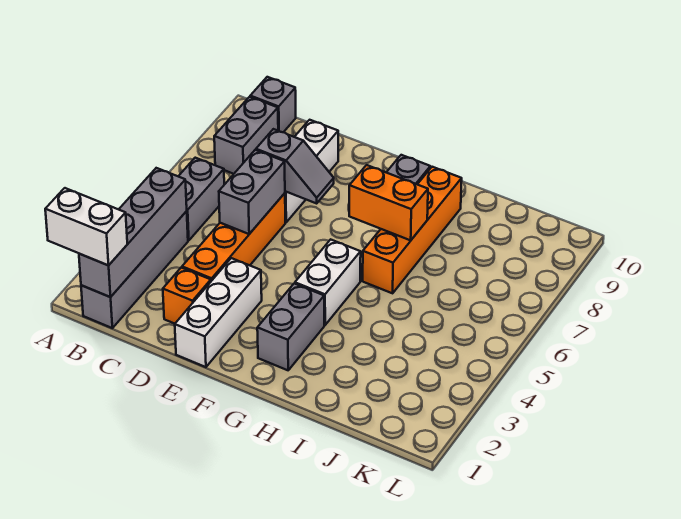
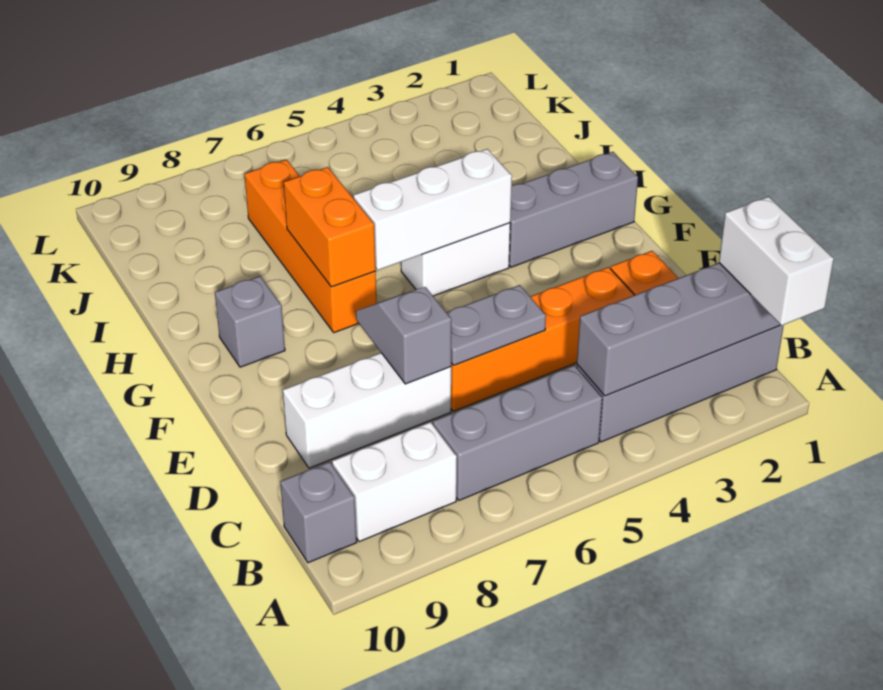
grey brick B5:B6 level 1 -> grey brick B5:B7 level 1
grey brick B8:B9 level 1 -> white brick B8:B9 level 1
grey brick D5:D6 level 2 -> grey plate D5:D6 level 2
white brick E1:E3 level 1 -> white brick G4:G6 level 2
grey brick G2:G3 level 1 -> grey brick G1:G3 level 1
orange brick H6:H9 level 1 -> orange brick G7:J7 level 1

